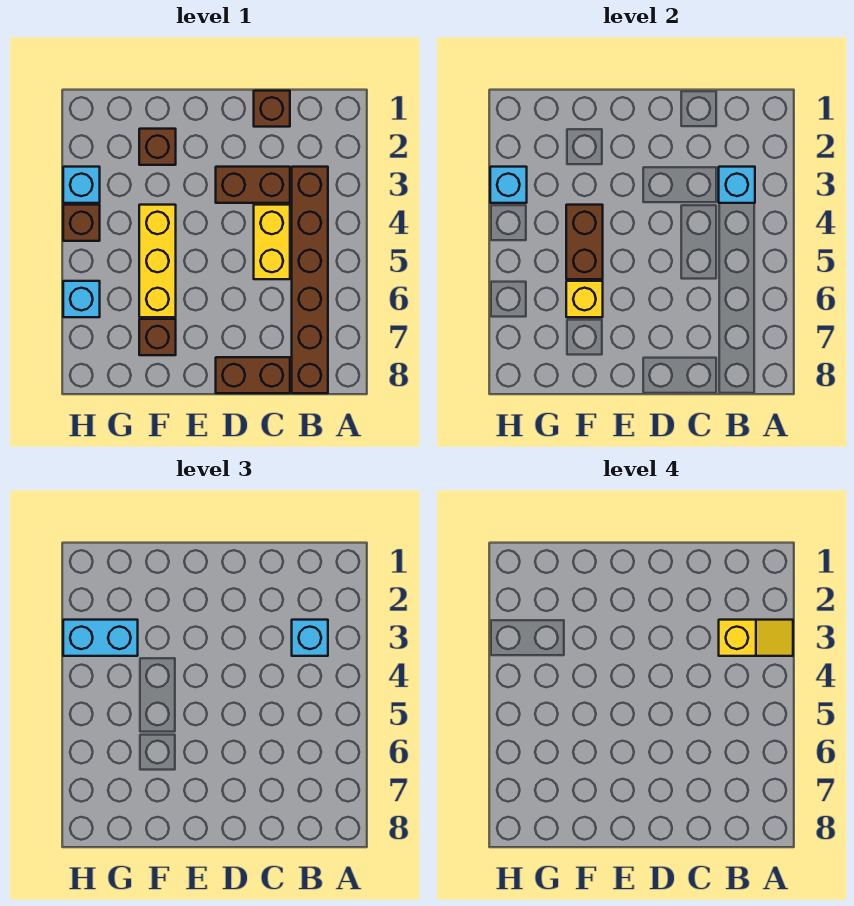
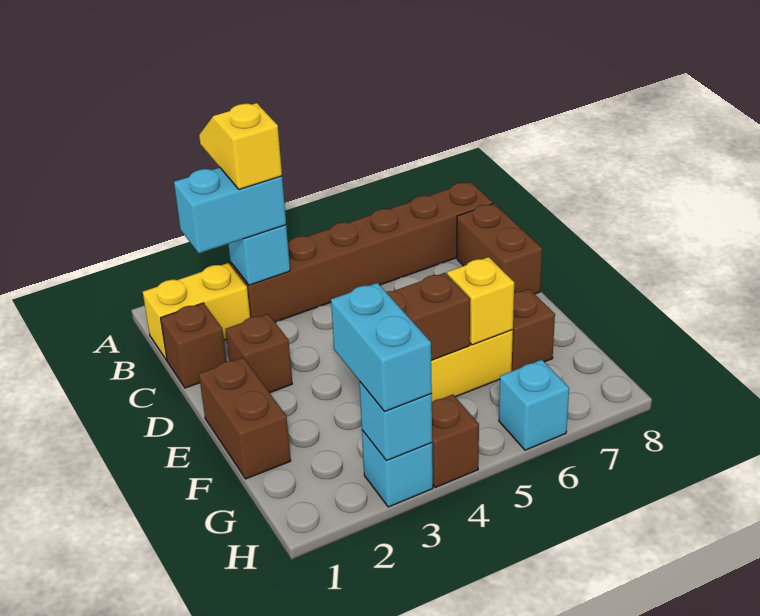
cyan brick B3 level 3 -> cyan brick B2:B3 level 3
brown brick C3:D3 level 1 -> brown brick E1:F1 level 1
yellow brick C4:C5 level 1 -> yellow brick B1:B2 level 1
brown brick F2 level 1 -> brown brick D2 level 1

